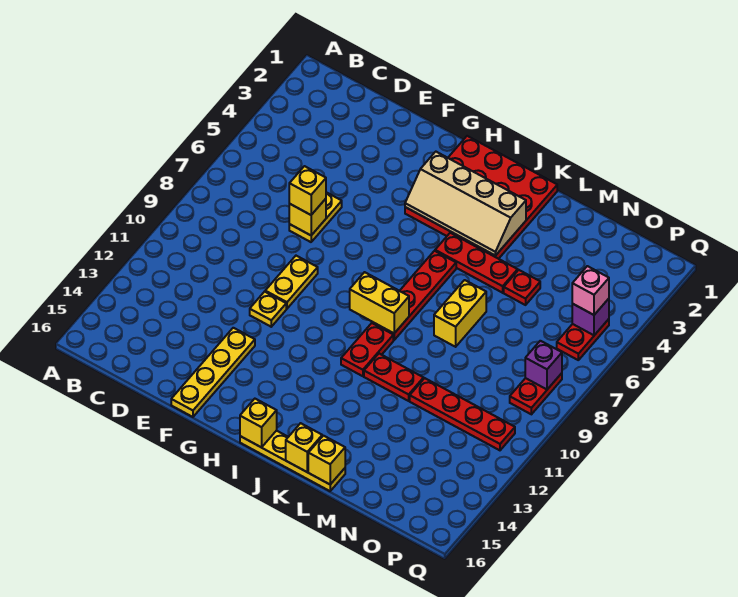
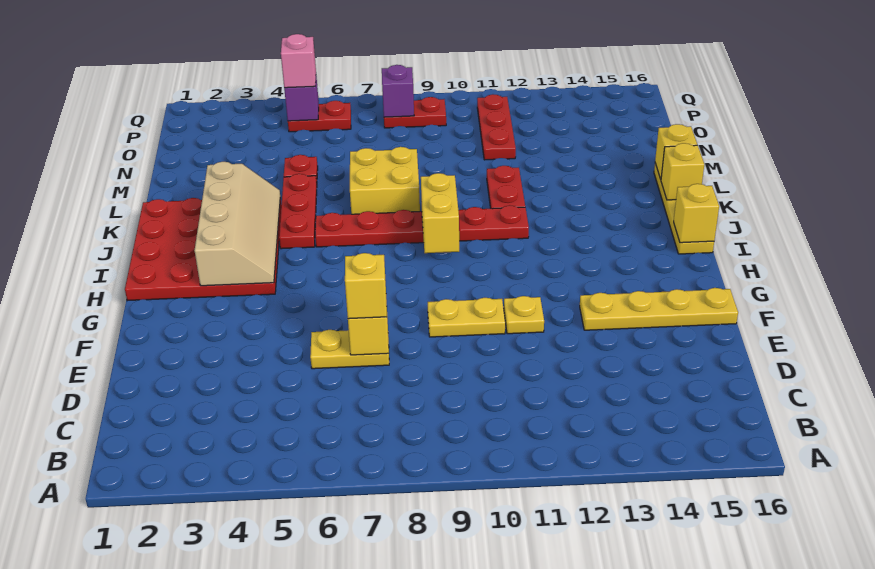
yellow brick L7:L8 level 1 -> yellow brick K7:L8 level 1
red plate M11:P11 level 1 -> red plate N11:P11 level 1

